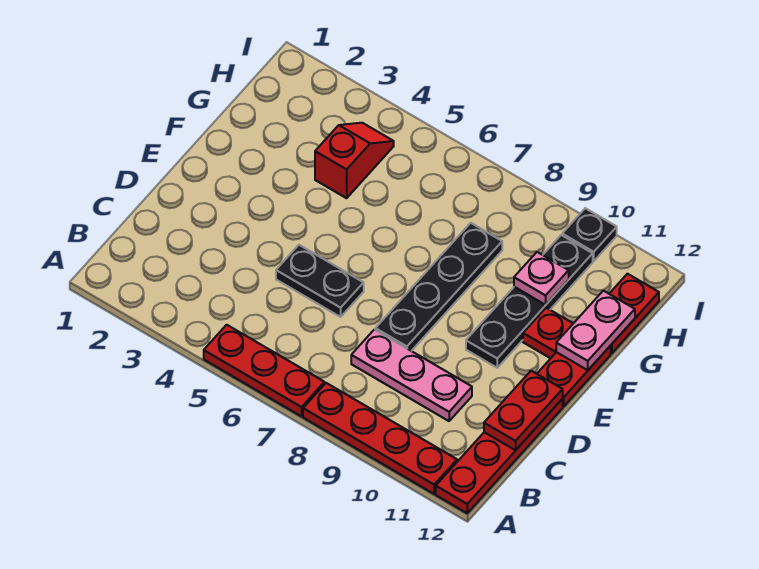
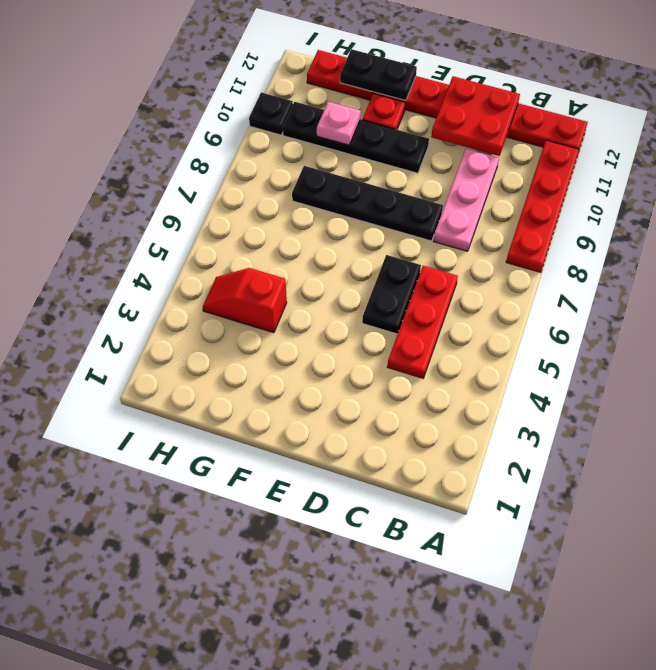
red plate A5:A7 level 1 -> red plate C4:C6 level 1
red plate C12:D12 level 2 -> red plate C11:D12 level 2
pink plate F12:G12 level 2 -> black plate F12:G12 level 2

